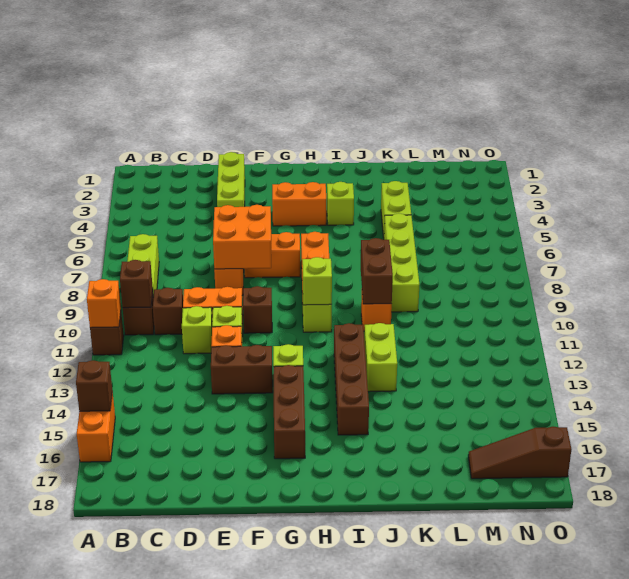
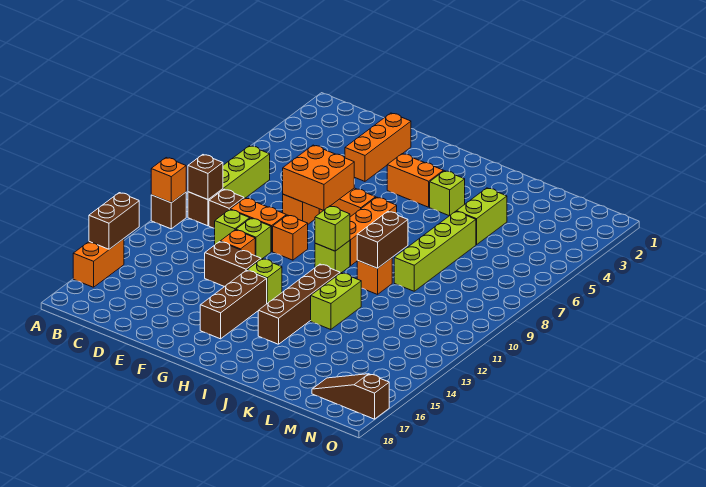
brown brick A15 level 2 -> brown brick A14:A15 level 2
lime brick E2:E4 level 1 -> orange brick E2:E4 level 1
brown brick F10 level 1 -> orange brick F10 level 1

